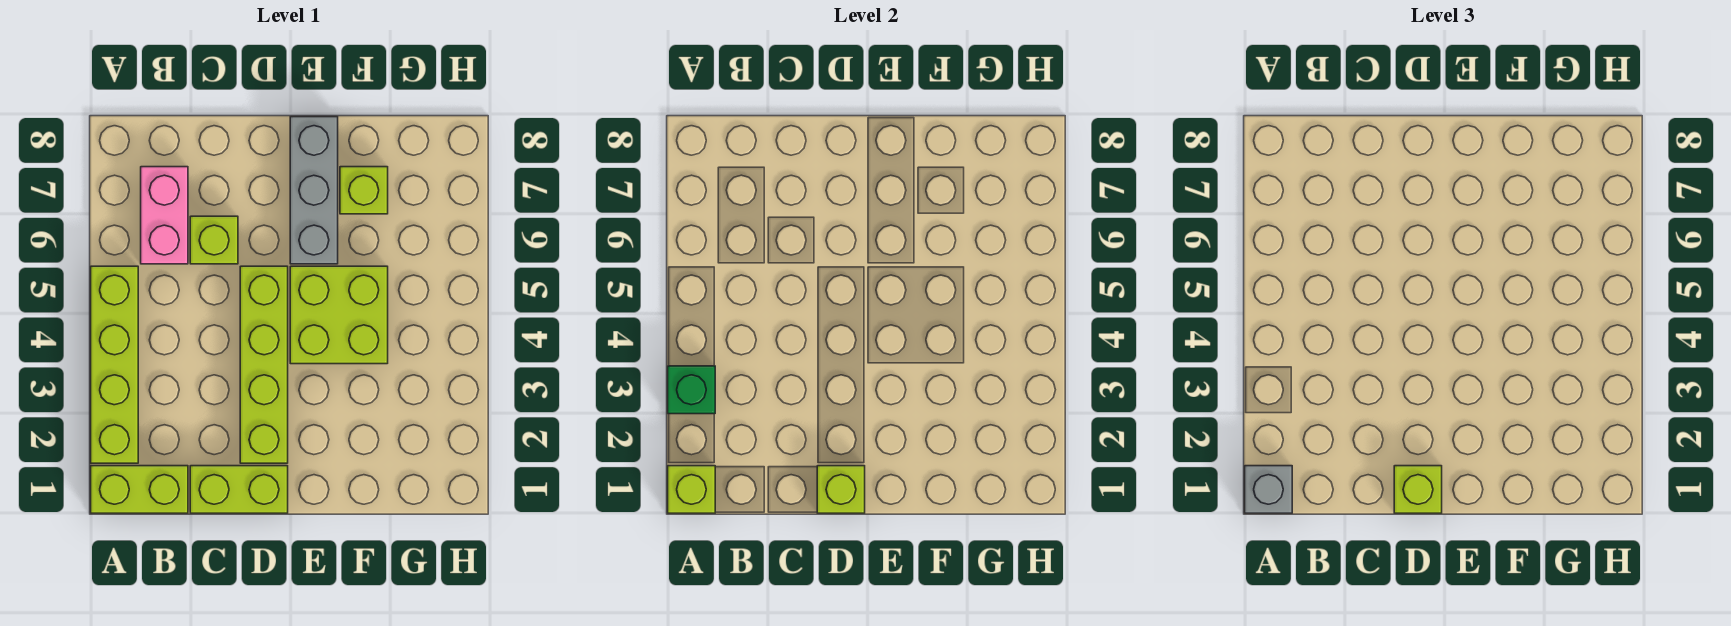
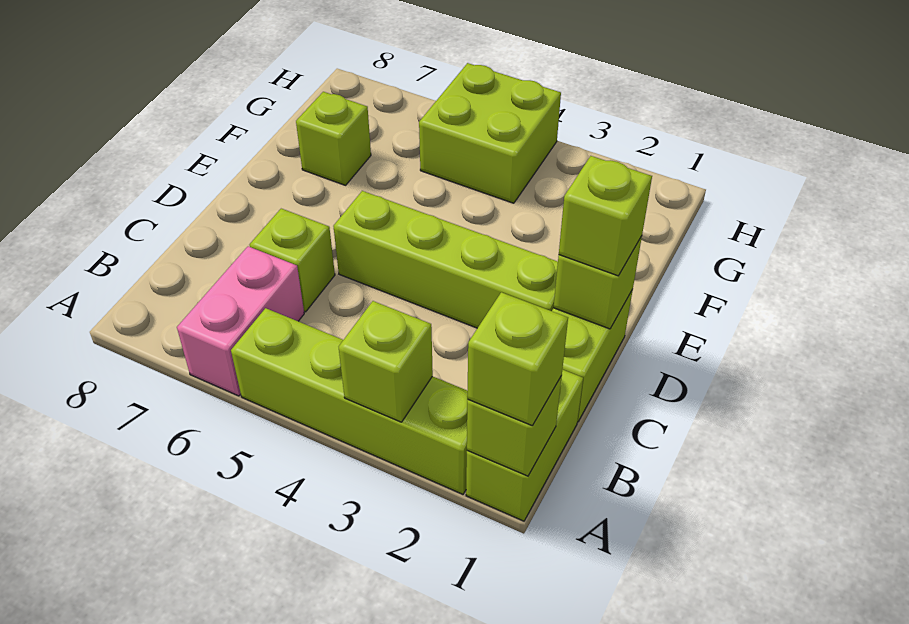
grey brick A1 level 3 -> lime brick A1 level 3
green brick A3 level 2 -> lime brick A3 level 2
pink brick B6:B7 level 1 -> pink brick A6:B6 level 1
lime brick E4:F5 level 1 -> lime brick G4:H5 level 1
grey brick E6:E8 level 1 -> none

